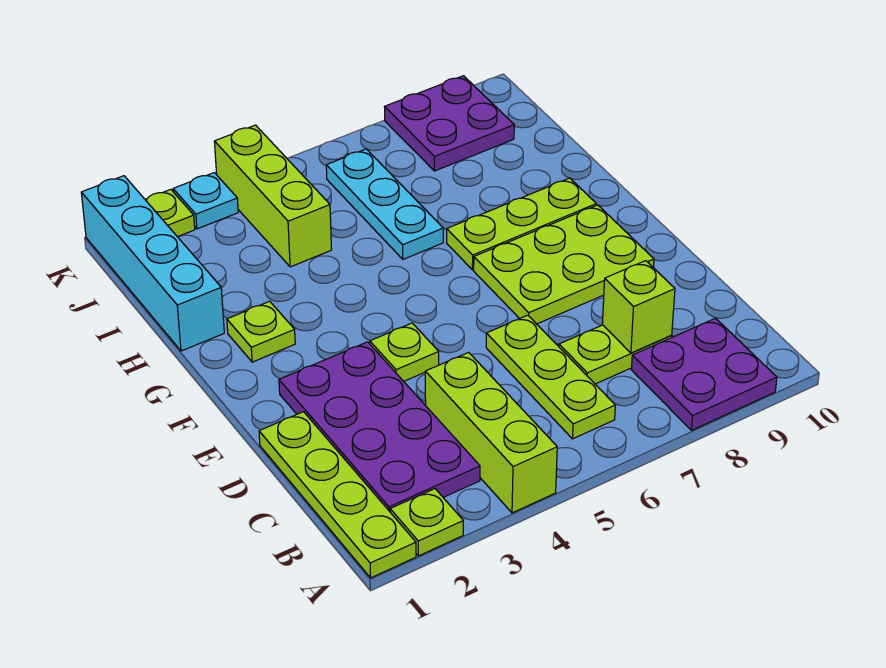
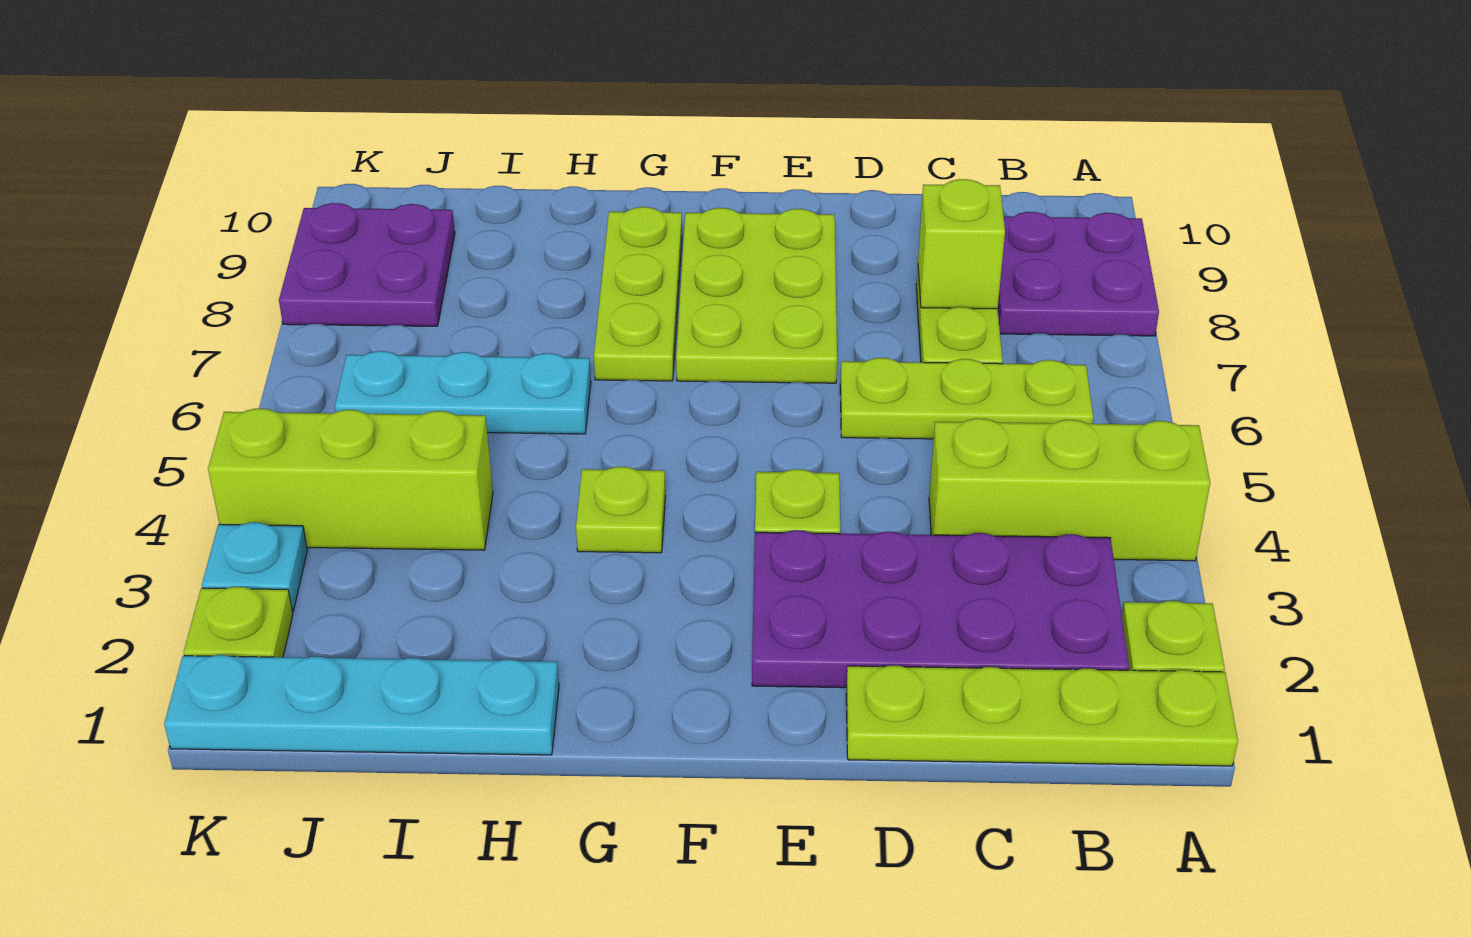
lime plate G2 level 1 -> lime plate G4 level 1
cyan brick H1:K1 level 1 -> cyan plate H1:K1 level 1

